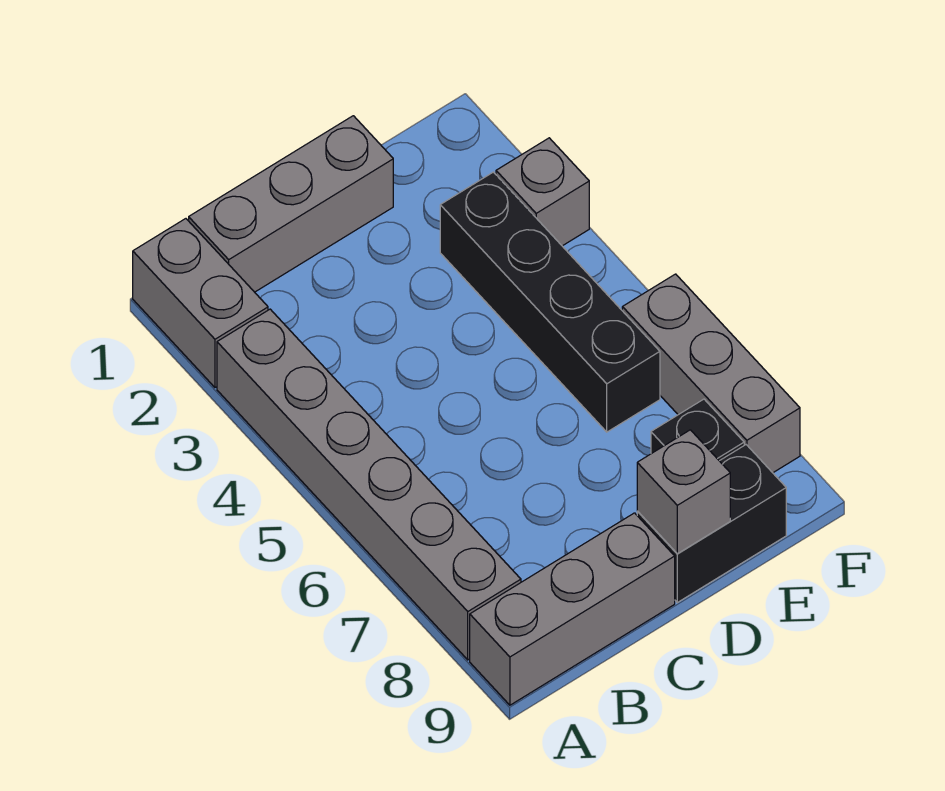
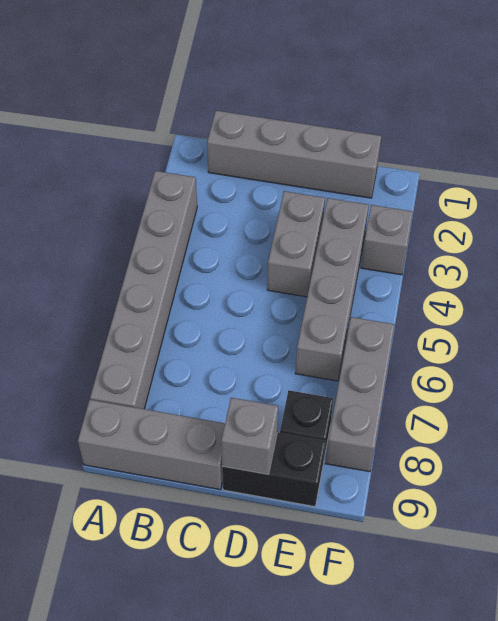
grey brick A1:A2 level 1 -> grey brick D3:D4 level 1
grey brick B1:D1 level 1 -> grey brick B1:E1 level 1
black brick E3:E6 level 1 -> grey brick E3:E6 level 1

